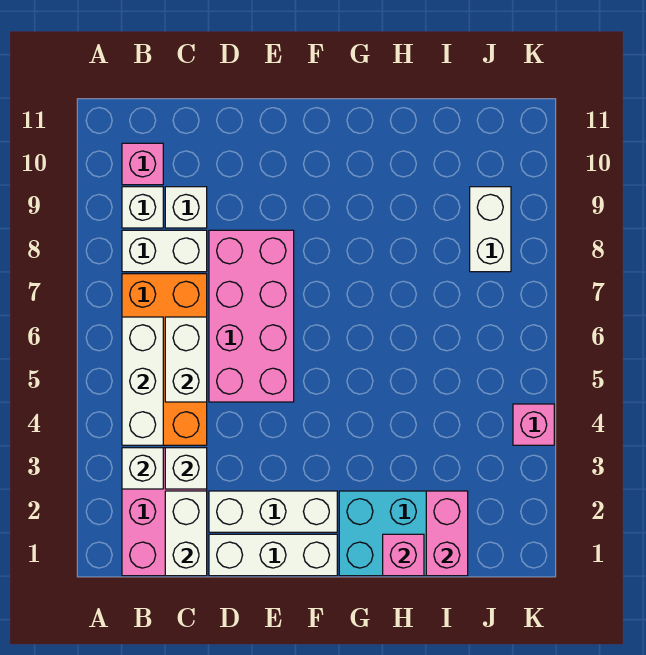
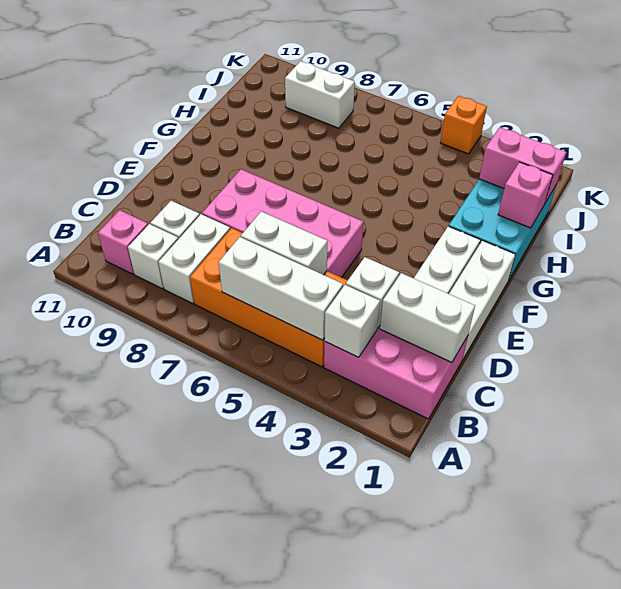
pink brick K4 level 1 -> orange brick K4 level 1

